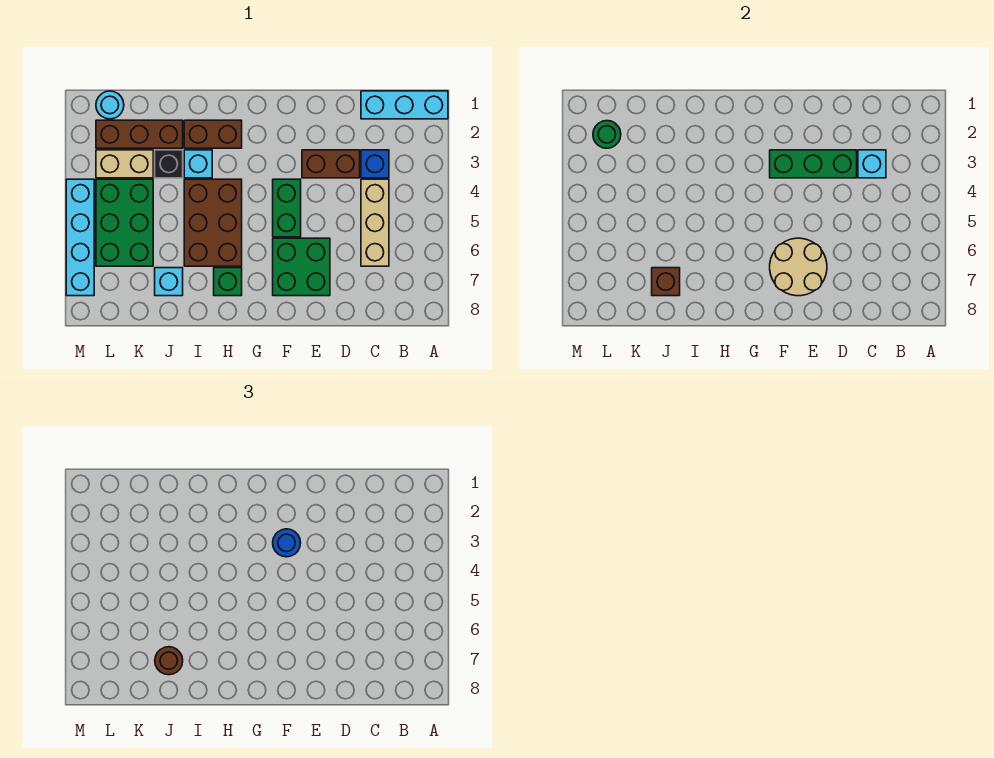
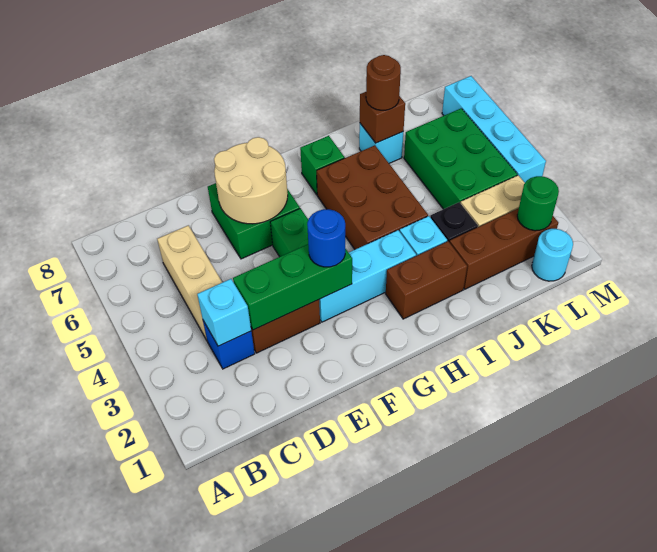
cyan brick A1:C1 level 1 -> cyan brick F3:H3 level 1

